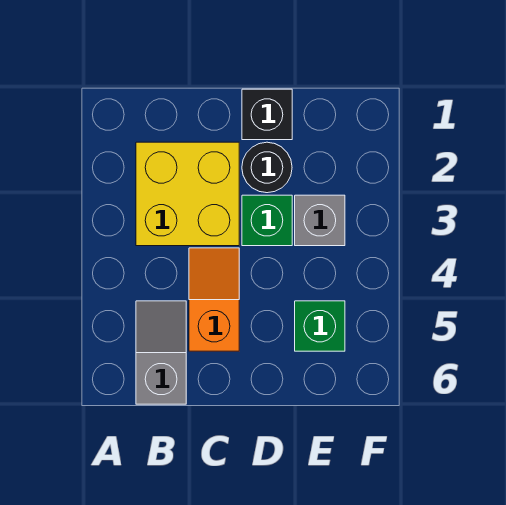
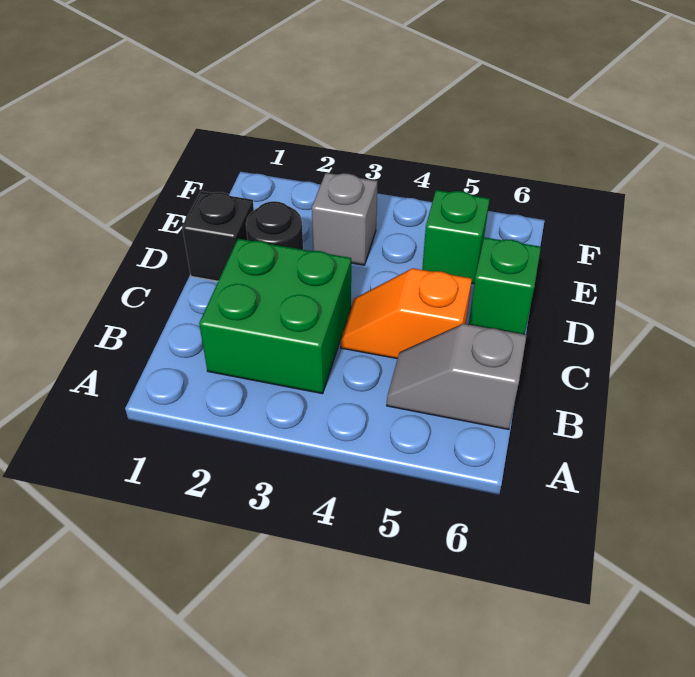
yellow brick B2:C3 level 1 -> green brick B2:C3 level 1
green brick D3 level 1 -> green brick D6 level 1

